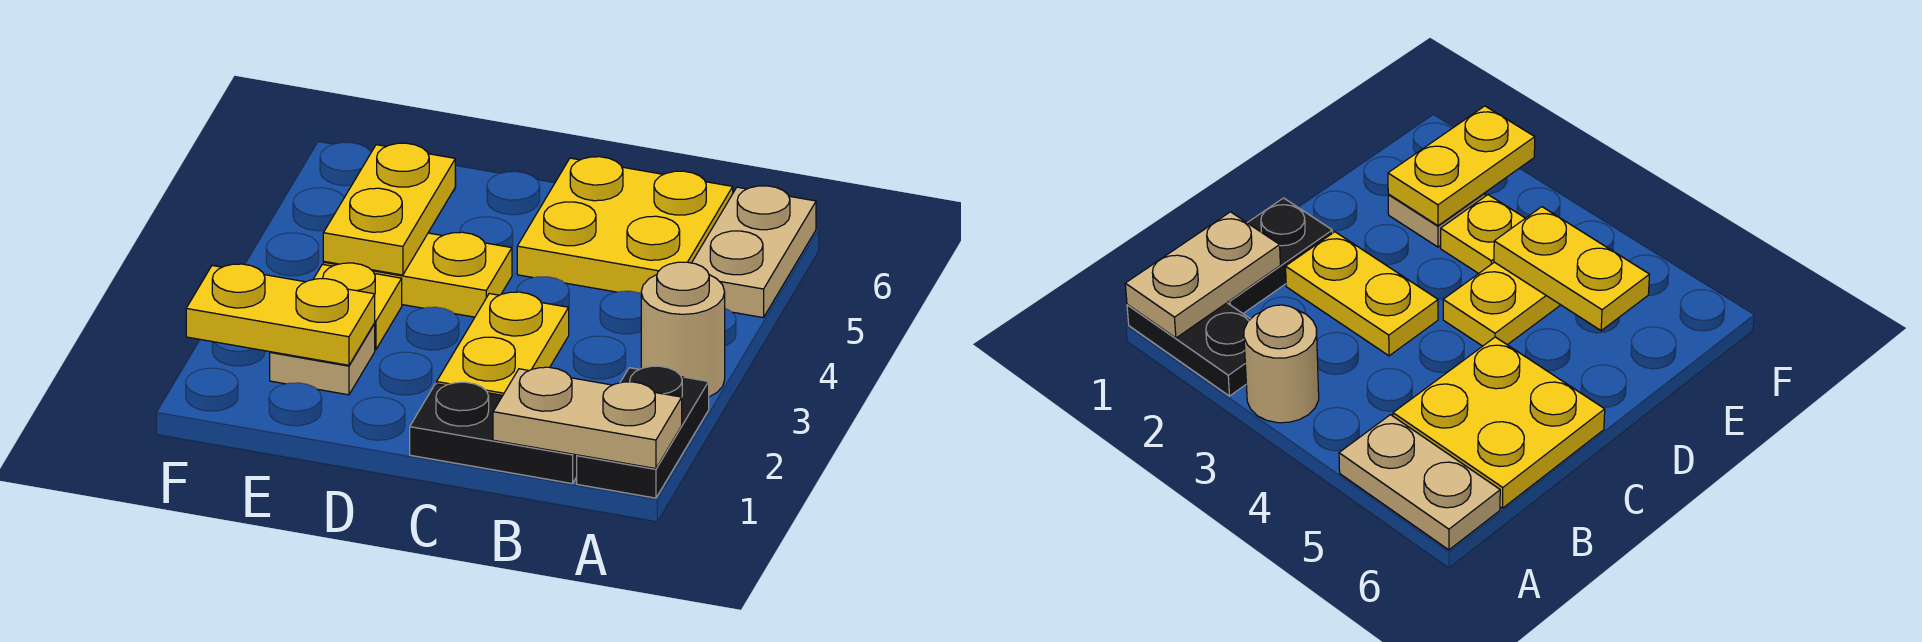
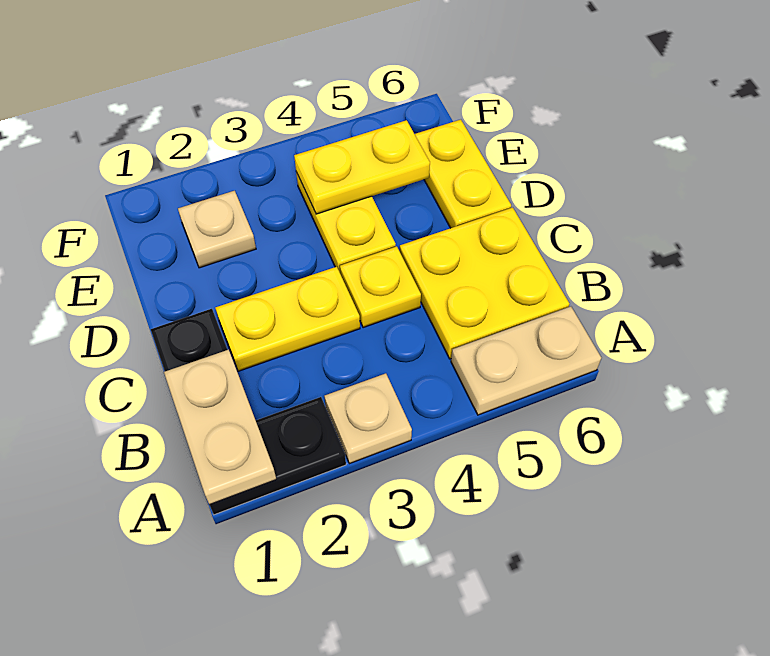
tan round brick A3 level 1 -> tan plate A3 level 1
yellow plate E2:F2 level 2 -> yellow plate D6:E6 level 1
yellow plate E3 level 1 -> yellow plate C4 level 1

